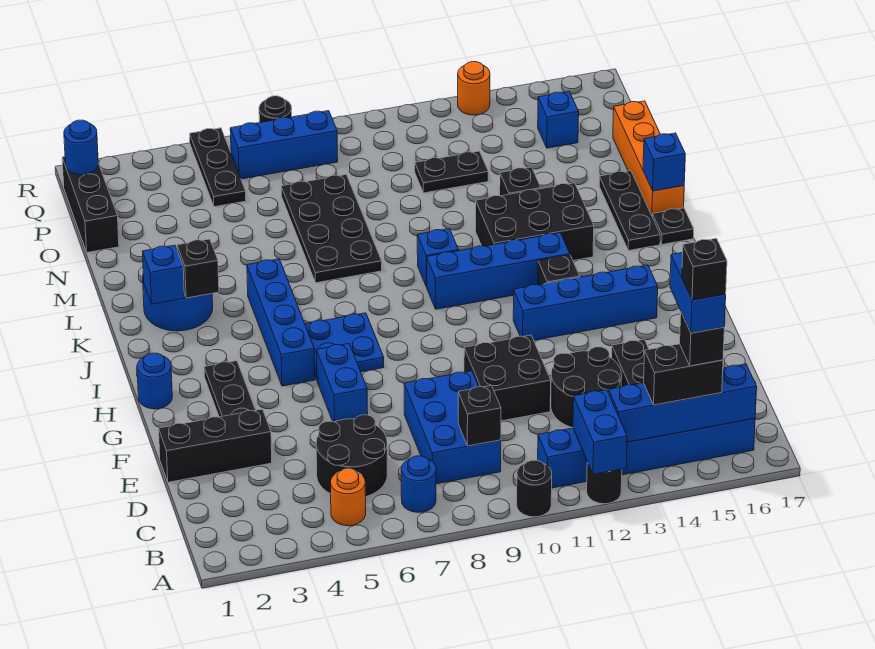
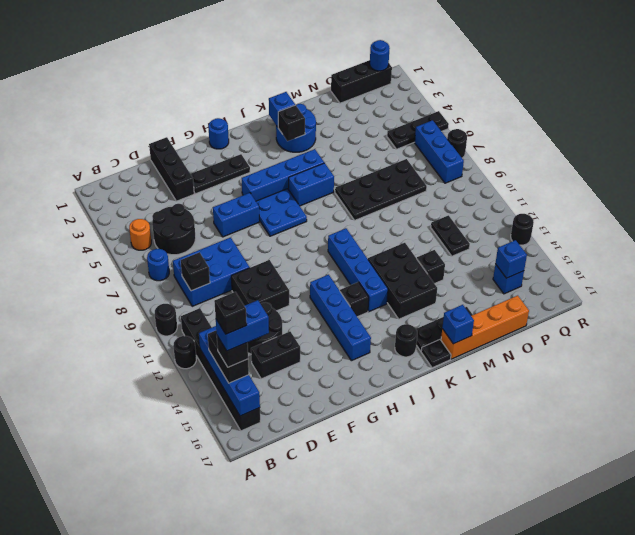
blue brick A12:B12 level 2 -> blue brick J6:K6 level 1
blue brick B11:B16 level 1 -> black brick B11:B16 level 1
none -> black round brick J16 level 1
blue brick K10 level 1 -> blue brick P15 level 2
orange round brick R13 level 1 -> black round brick R13 level 1

